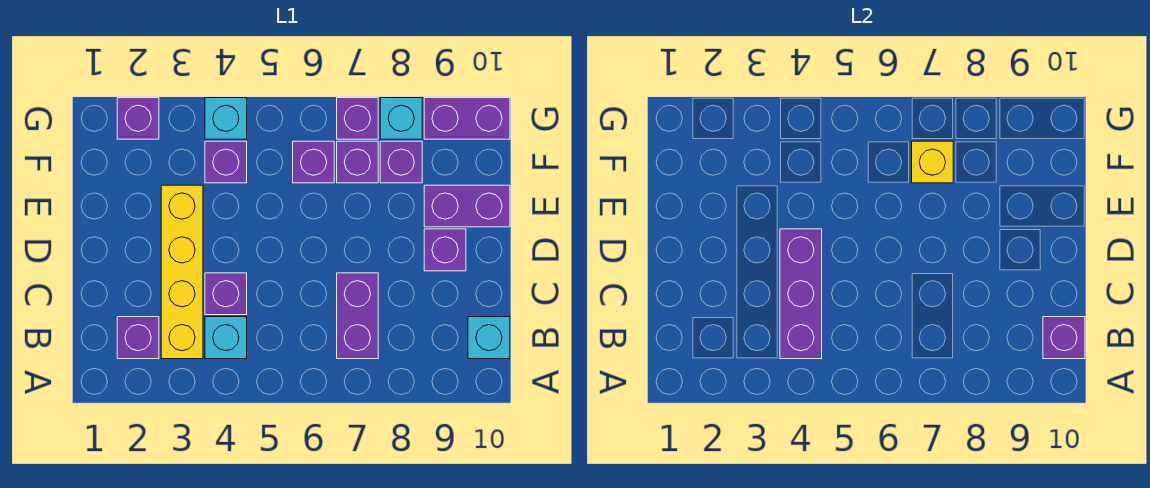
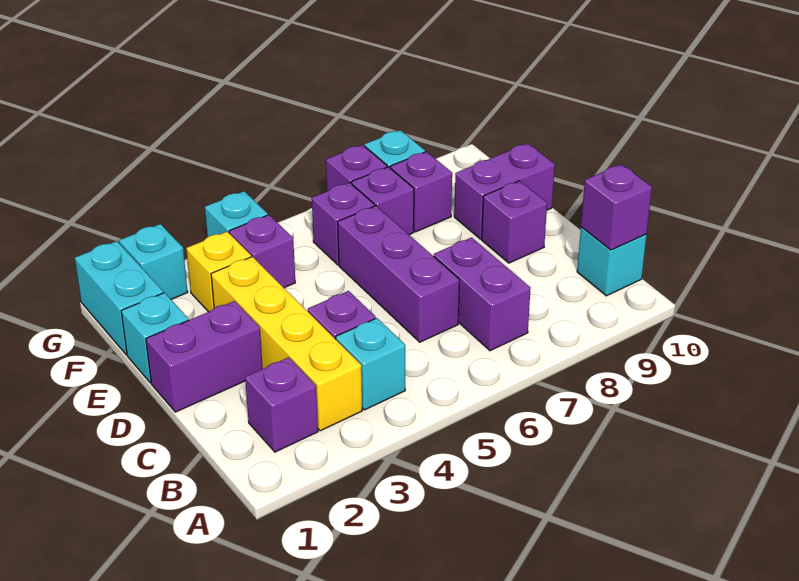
purple brick B4:D4 level 2 -> purple brick C6:E6 level 1
none -> cyan brick E1 level 1
none -> cyan brick F1:G1 level 1
yellow brick F7 level 2 -> yellow brick F3 level 1
purple brick G2 level 1 -> cyan brick G2 level 1
purple brick G9:G10 level 1 -> purple brick D1:D2 level 1

